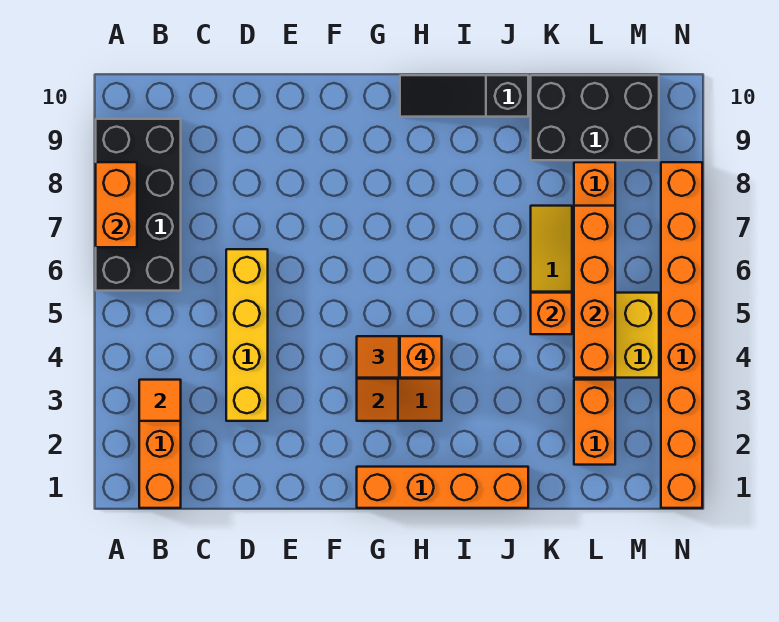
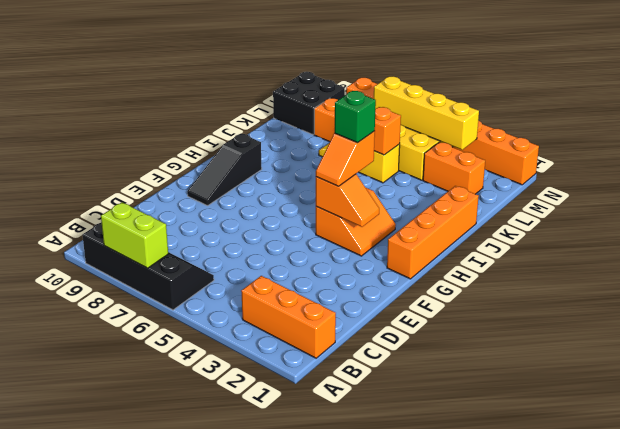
black brick A6:B9 level 1 -> black slope A6:B9 level 1 top A
orange brick A7:A8 level 2 -> lime brick A7:A8 level 2
orange tile B3 level 2 -> none
yellow brick D3:D6 level 1 -> yellow brick M3:M6 level 2
orange brick H4 level 4 -> green brick H4 level 4
black slope H10:J10 level 1 top J -> black slope F9:H9 level 1 top H
black brick K9:M10 level 1 -> black brick L9:M10 level 1
orange brick L4:L7 level 2 -> none

